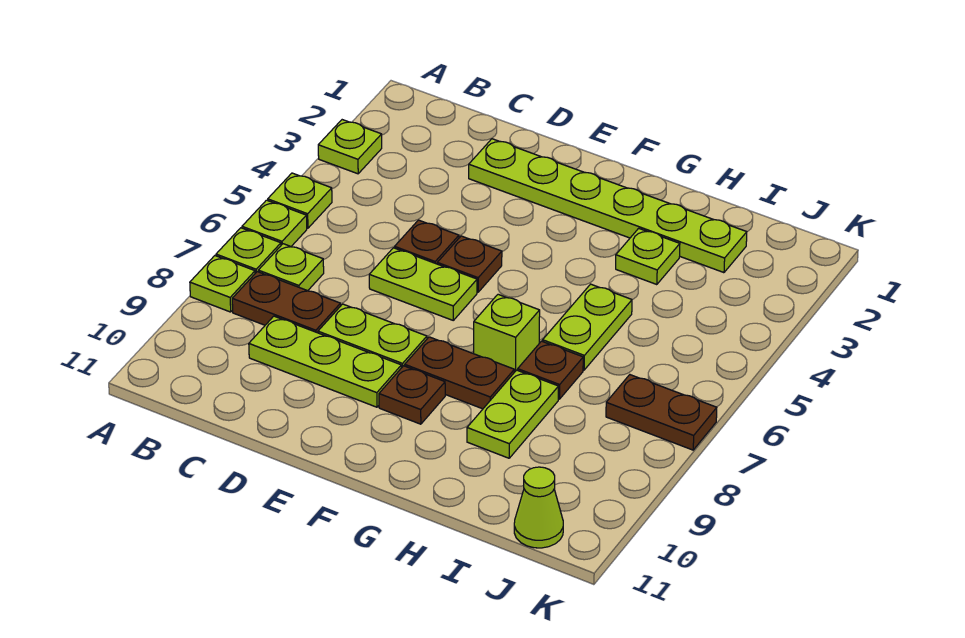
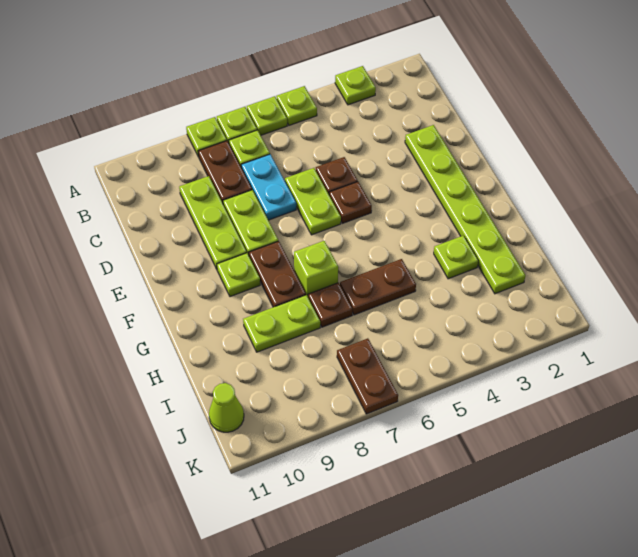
none -> cyan plate C7:D7 level 1
brown plate F9 level 1 -> lime plate F9 level 1
lime plate H5:H6 level 1 -> brown plate H5:H6 level 1

